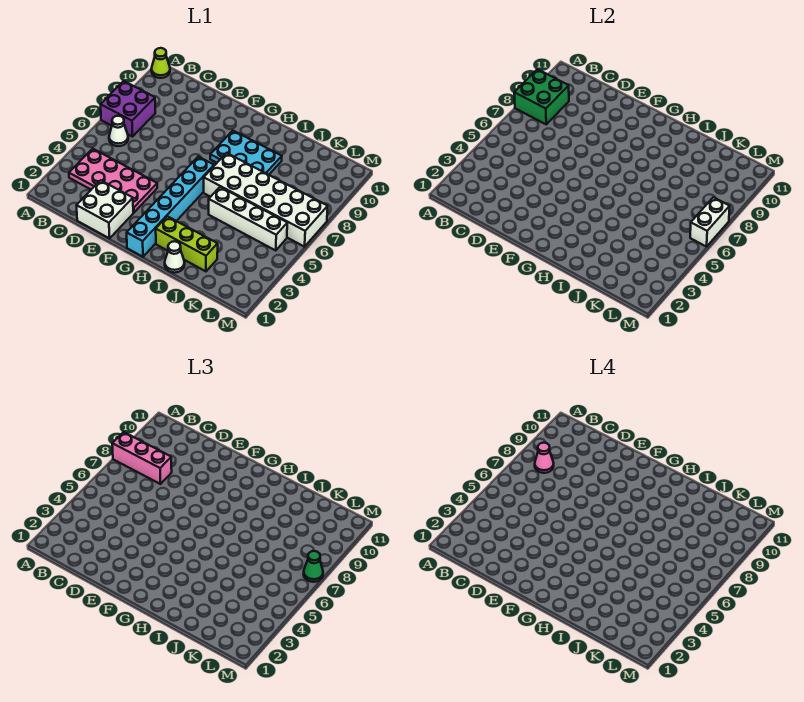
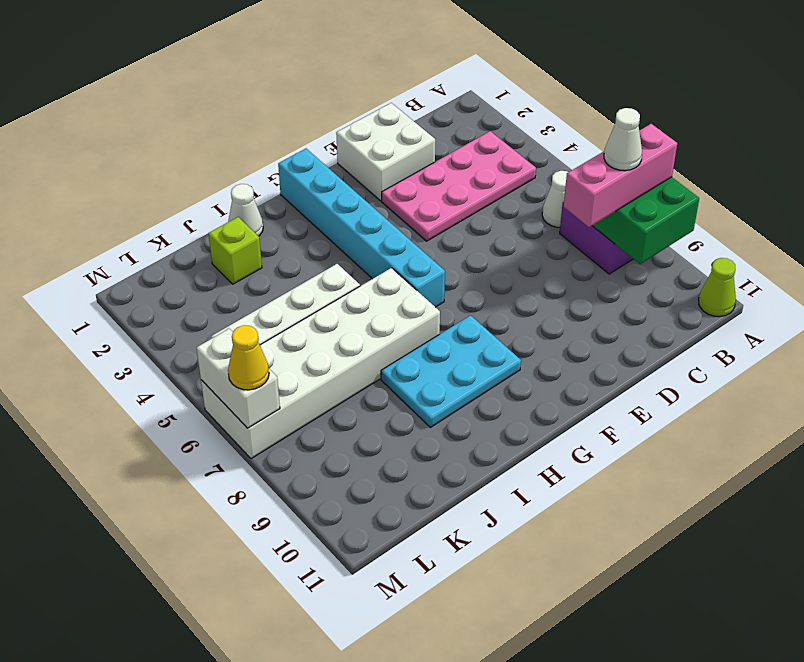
pink cone B8 level 4 -> white cone B8 level 4
lime brick H2:J2 level 1 -> lime brick J2 level 1
green cone M7 level 3 -> yellow cone M7 level 3

